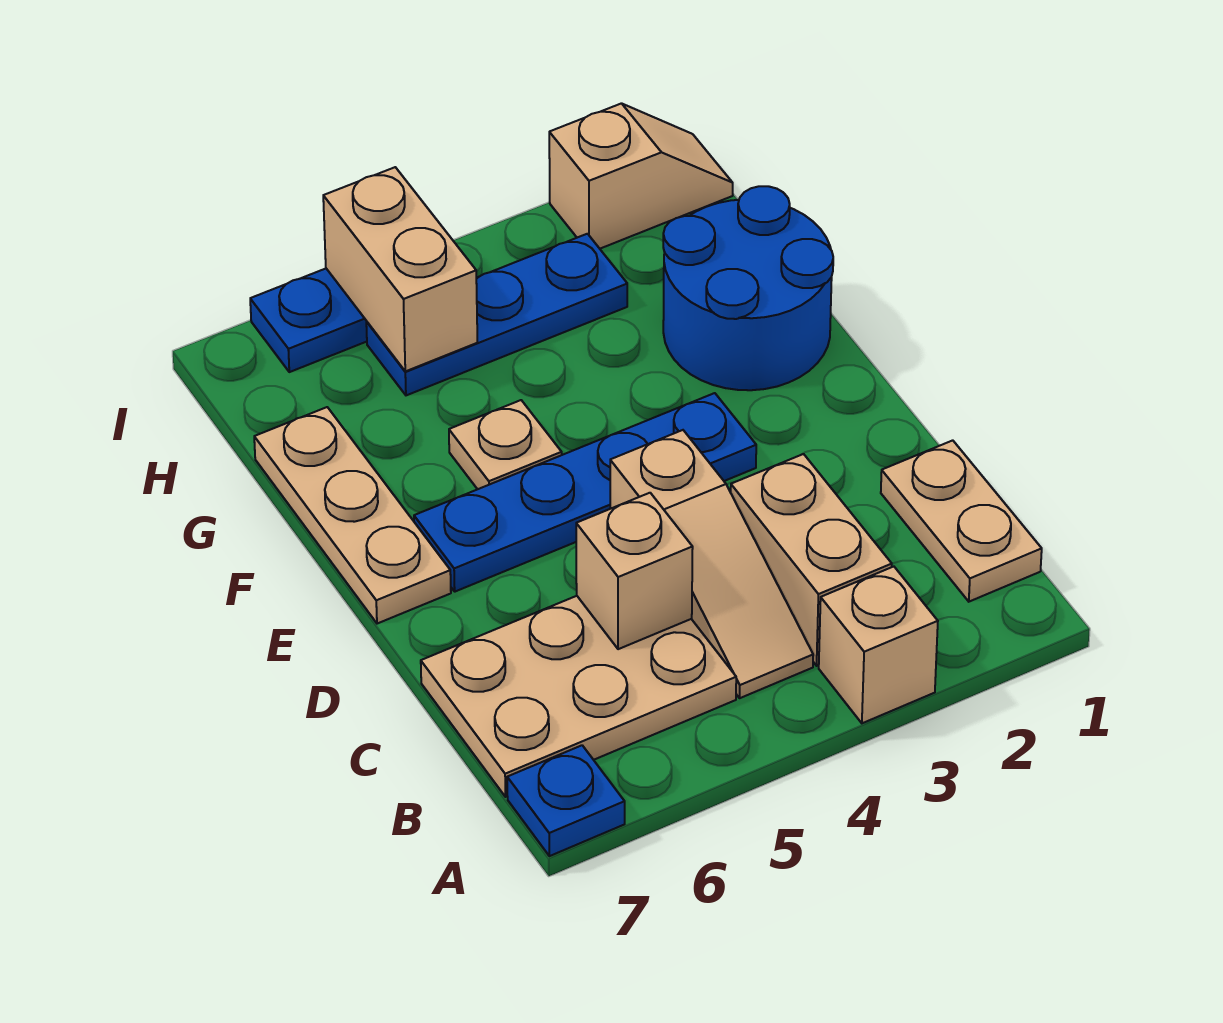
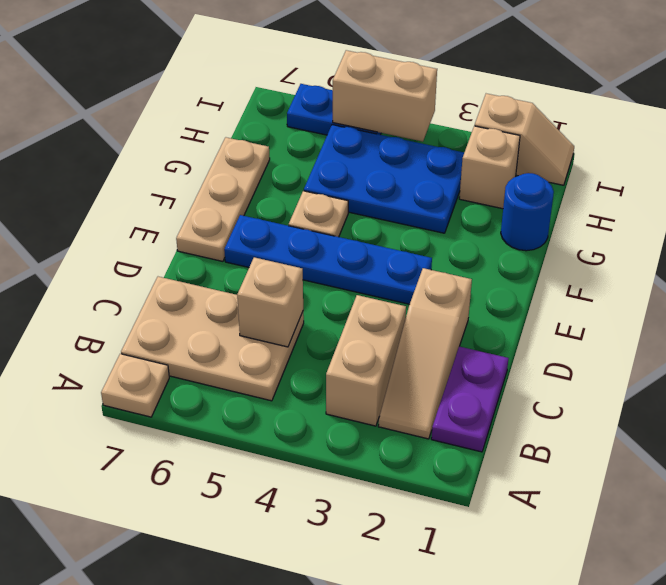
tan brick A3 level 1 -> tan brick H2 level 1
blue plate A7 level 1 -> tan plate A7 level 1
tan plate B1:C1 level 1 -> purple plate B1:C1 level 1
tan slope B4:D4 level 1 top D -> tan slope B2:D2 level 1 top D
blue round brick F1:G2 level 1 -> blue round brick G1 level 1
blue plate H3:H5 level 1 -> blue plate G3:H5 level 1
tan brick H5:I5 level 2 -> tan brick I4:I5 level 2

